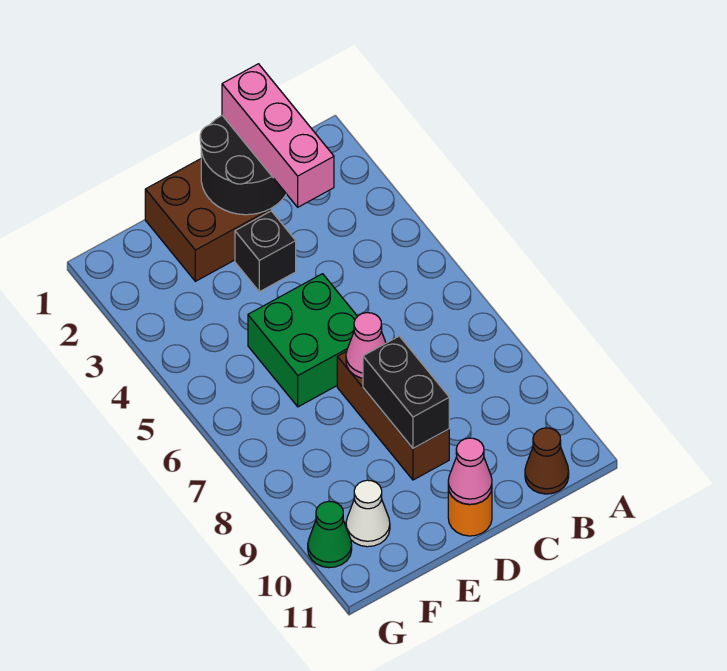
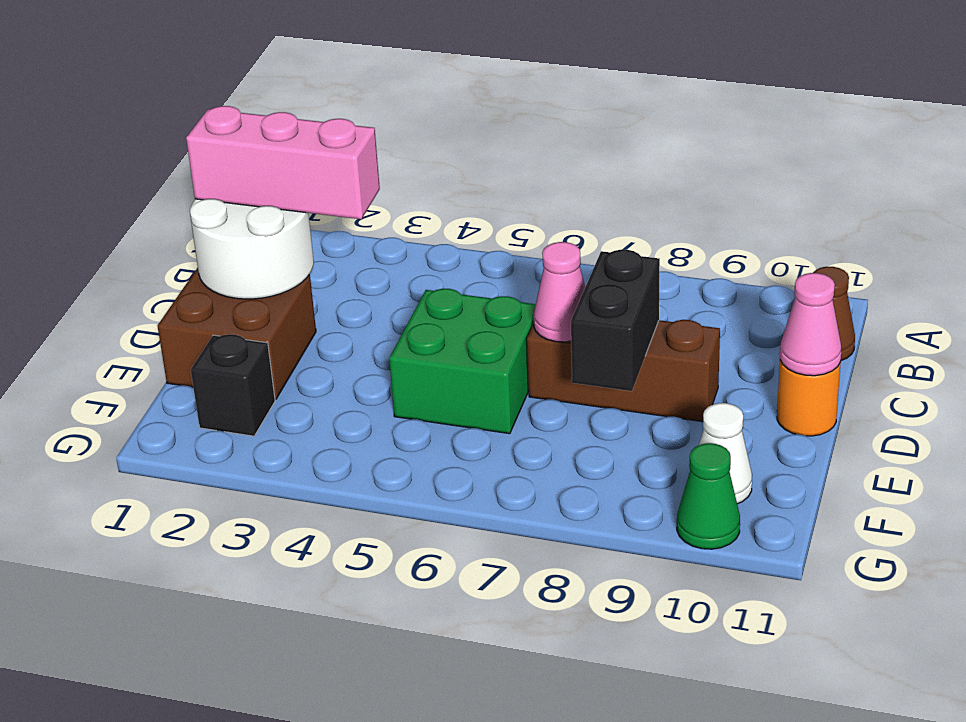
black round brick C1:D2 level 2 -> white round brick C1:D2 level 2
black brick D3 level 1 -> black brick F2 level 1
black brick D8:D9 level 2 -> black brick D8:E8 level 2

